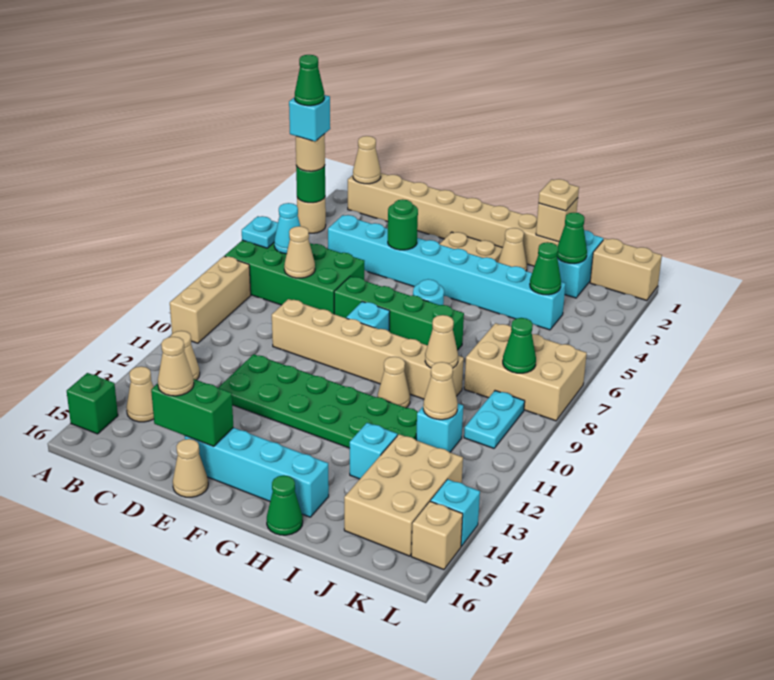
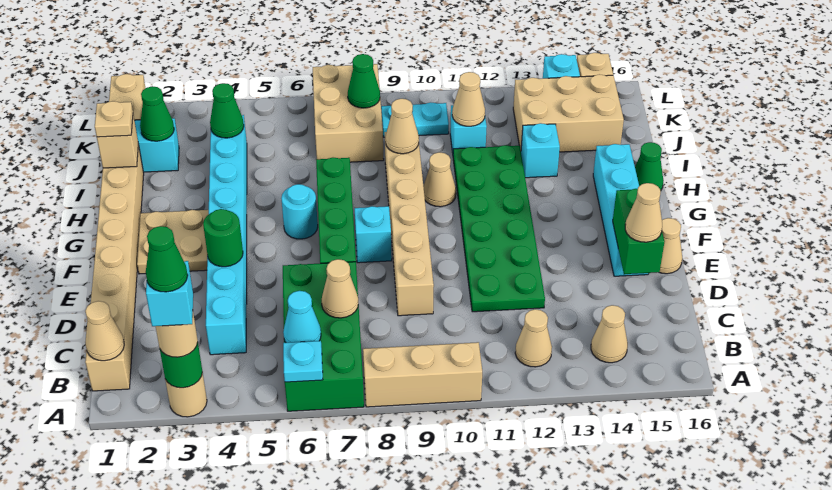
green brick A15 level 1 -> none
tan cone H2 level 1 -> none

